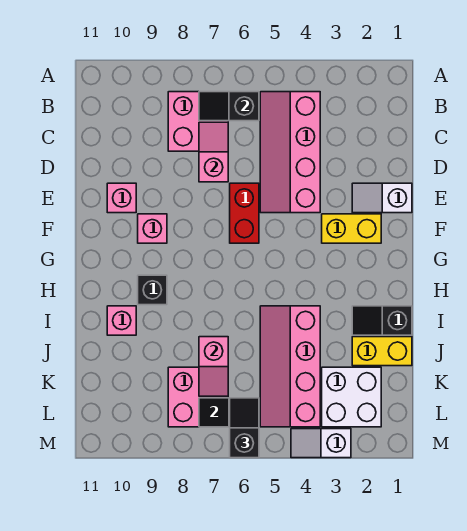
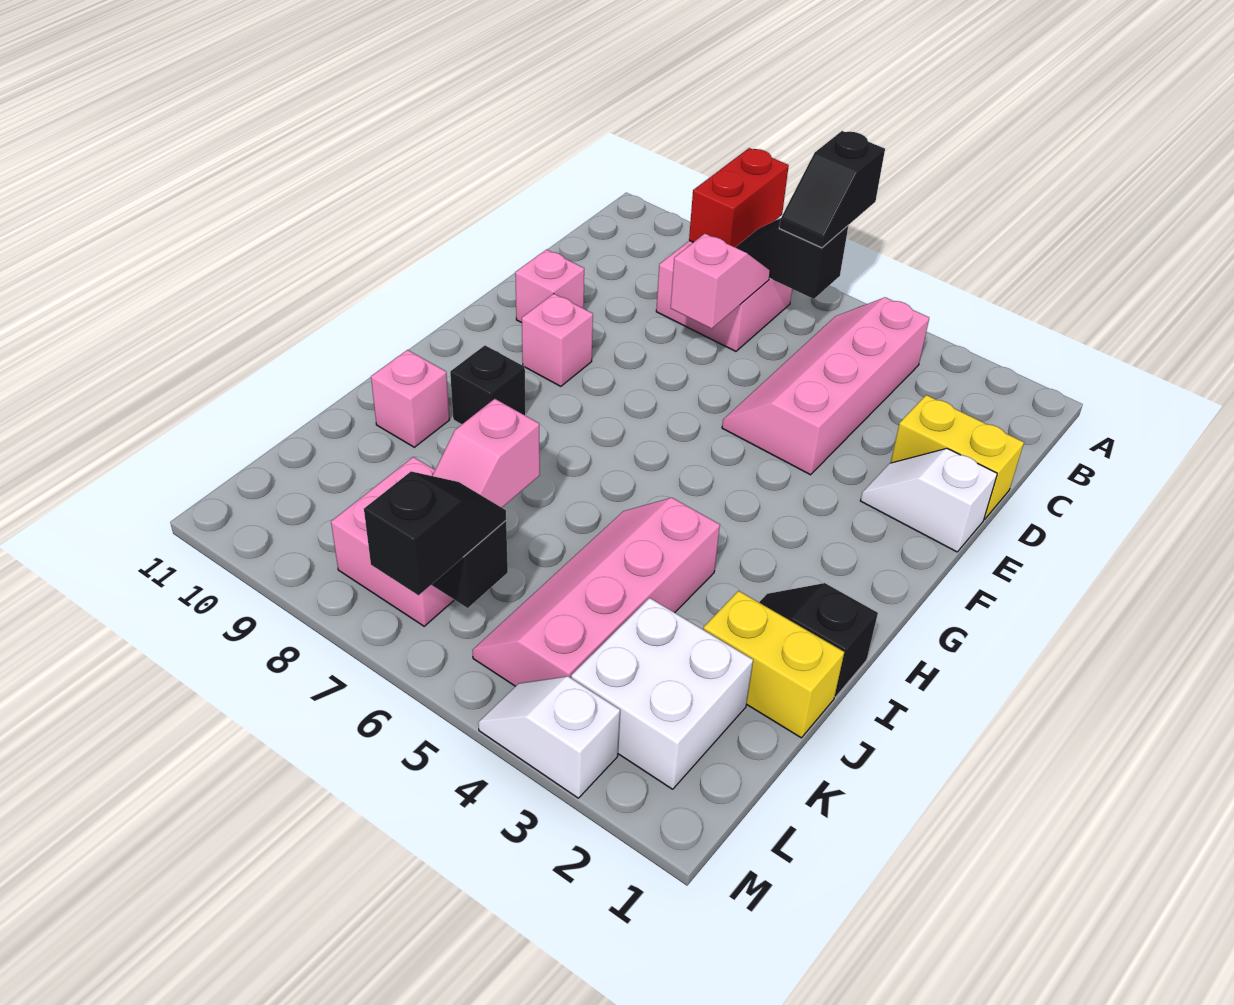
none -> black slope A6:B6 level 3 top A
red brick E6:F6 level 1 -> red brick A8:B8 level 2
yellow brick F2:F3 level 1 -> yellow brick D1:D2 level 1

